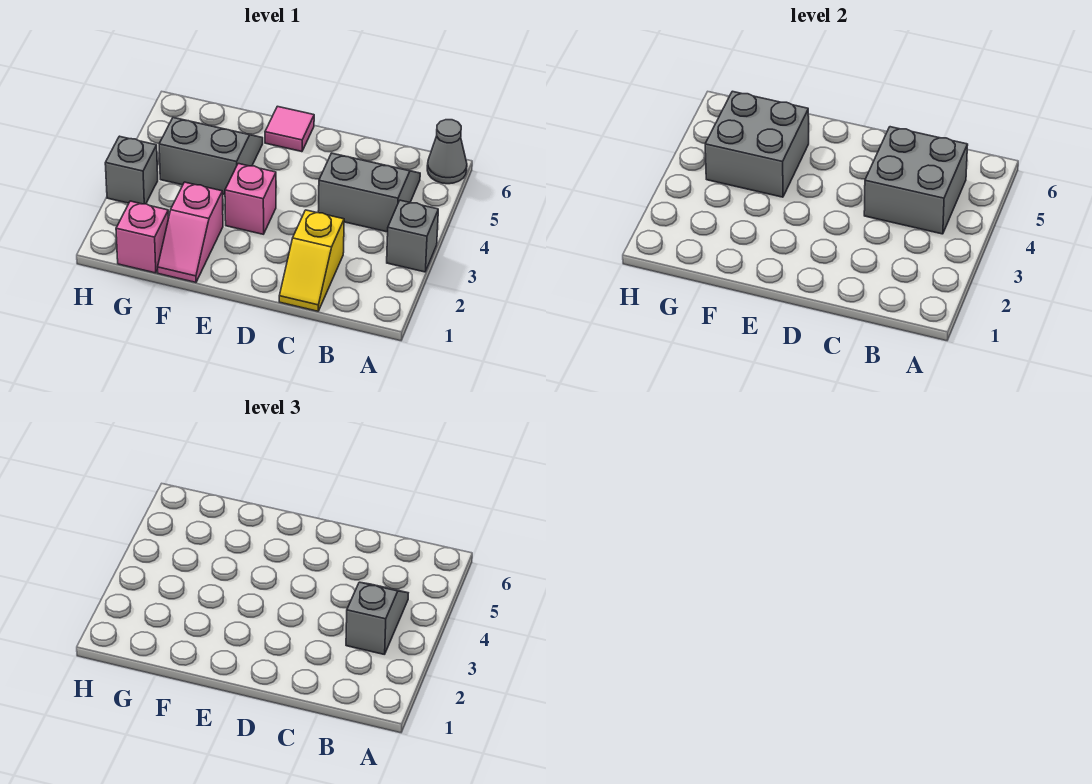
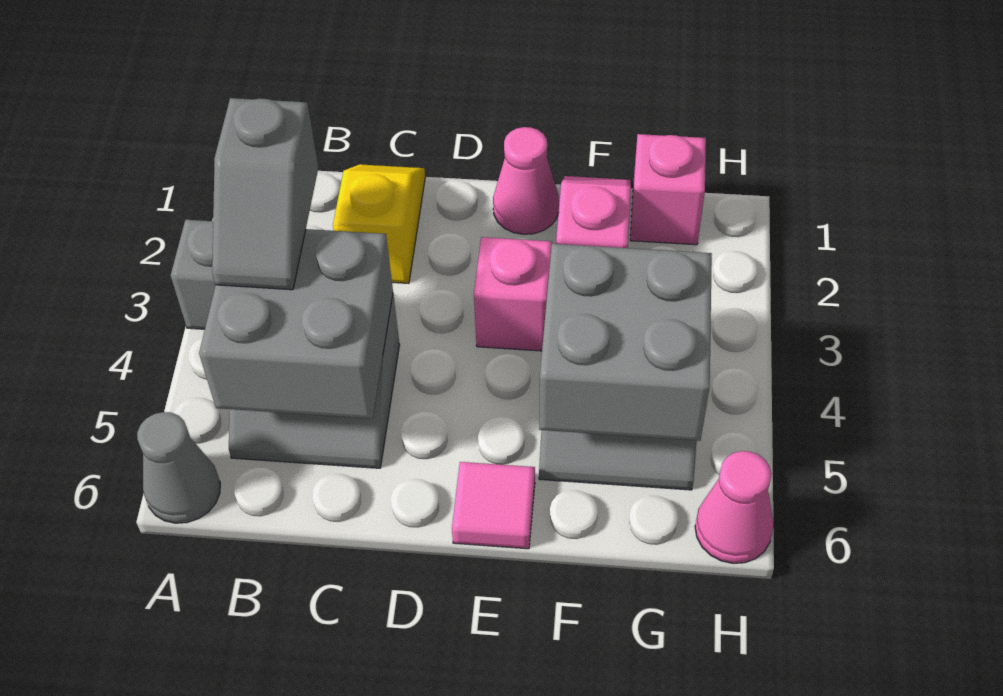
none -> pink cone E1 level 1
grey brick H3 level 1 -> none
none -> pink cone H6 level 1

